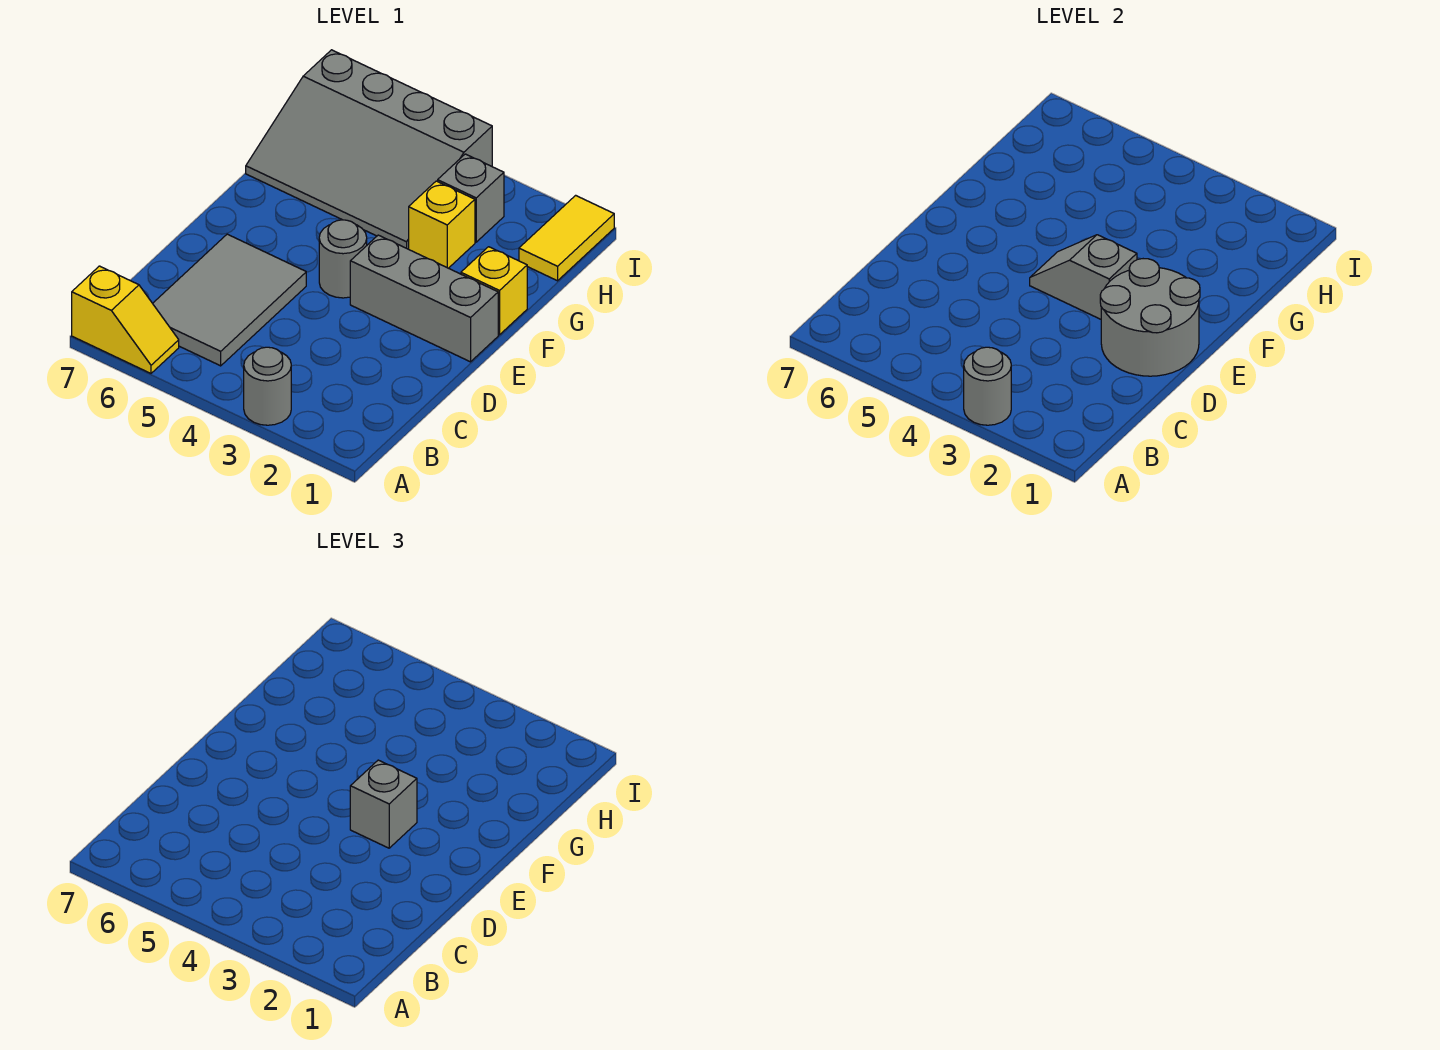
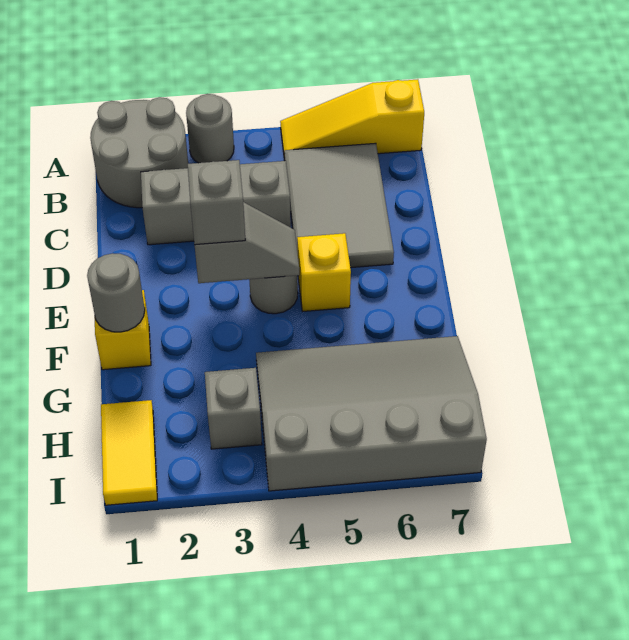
grey round brick A3 level 2 -> grey round brick F1 level 2
yellow slope A6:A7 level 1 top 7 -> yellow slope A5:A7 level 1 top 7
grey round brick D1:E2 level 2 -> grey round brick A1:B2 level 1
grey brick E1:E3 level 1 -> grey brick C2:C4 level 1
yellow brick G3 level 1 -> yellow brick E5 level 1

